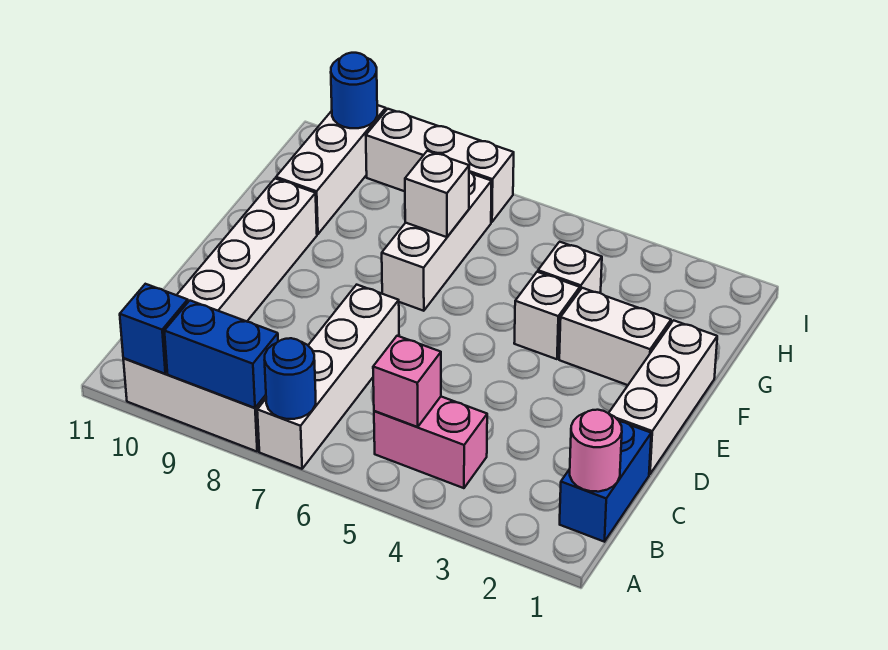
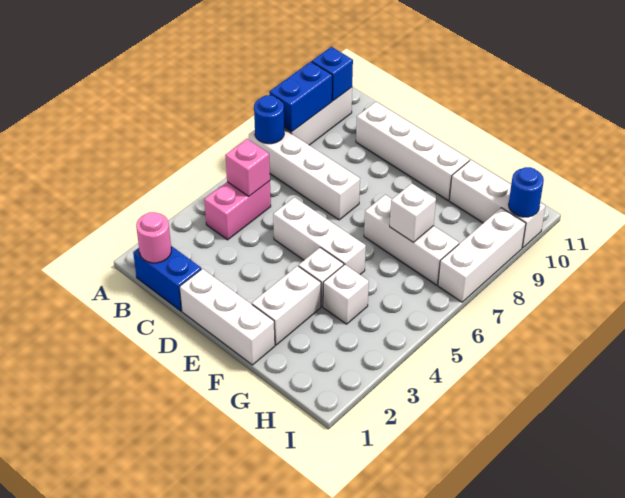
none -> white brick D5:F5 level 1

